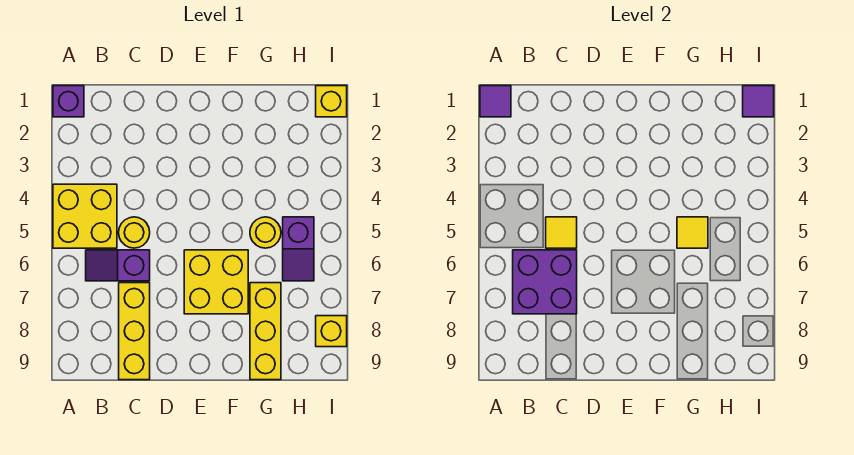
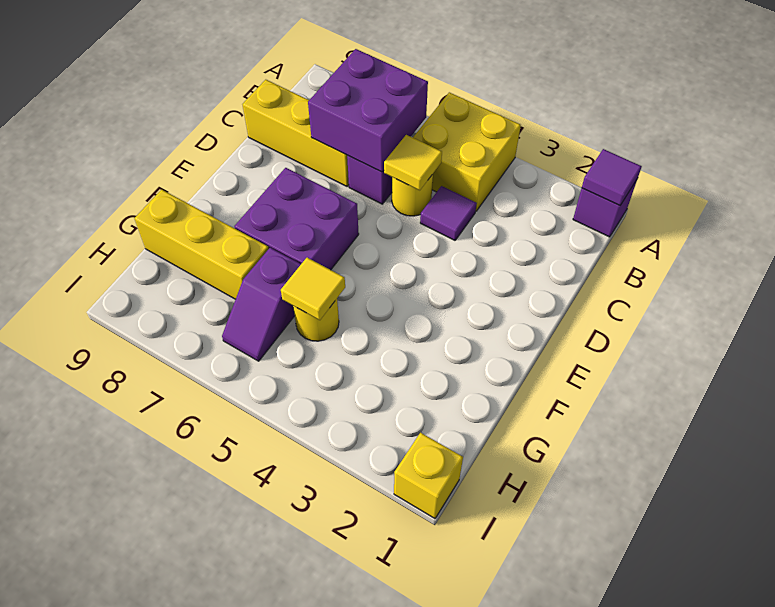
yellow brick E6:F7 level 1 -> purple brick E6:F7 level 1
purple slope H5:H6 level 1 top 5 -> purple slope G6:H6 level 1 top G
purple tile I1 level 2 -> purple tile C4 level 1
yellow brick I8 level 1 -> none

